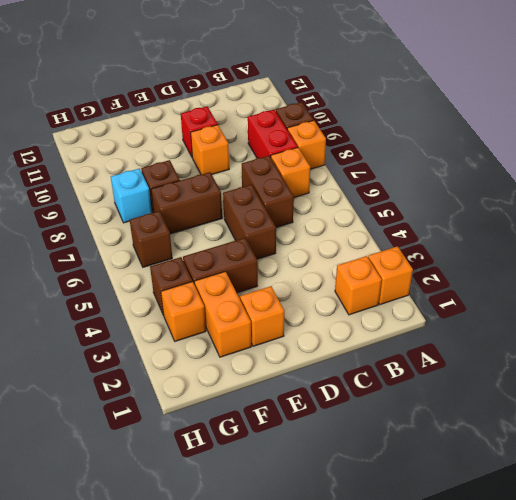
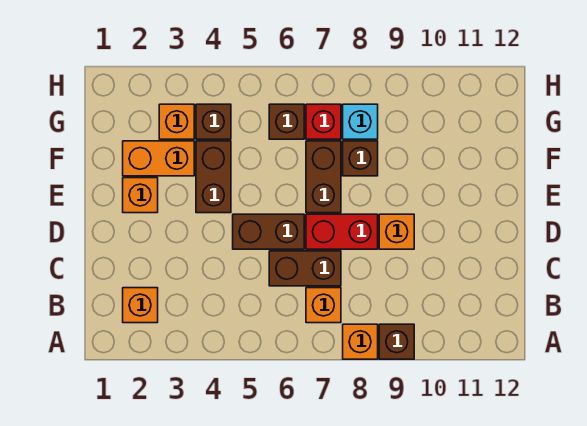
orange brick A2 level 1 -> none
red brick B8:B9 level 1 -> red brick D7:D8 level 1
red brick D10 level 1 -> red brick G7 level 1

